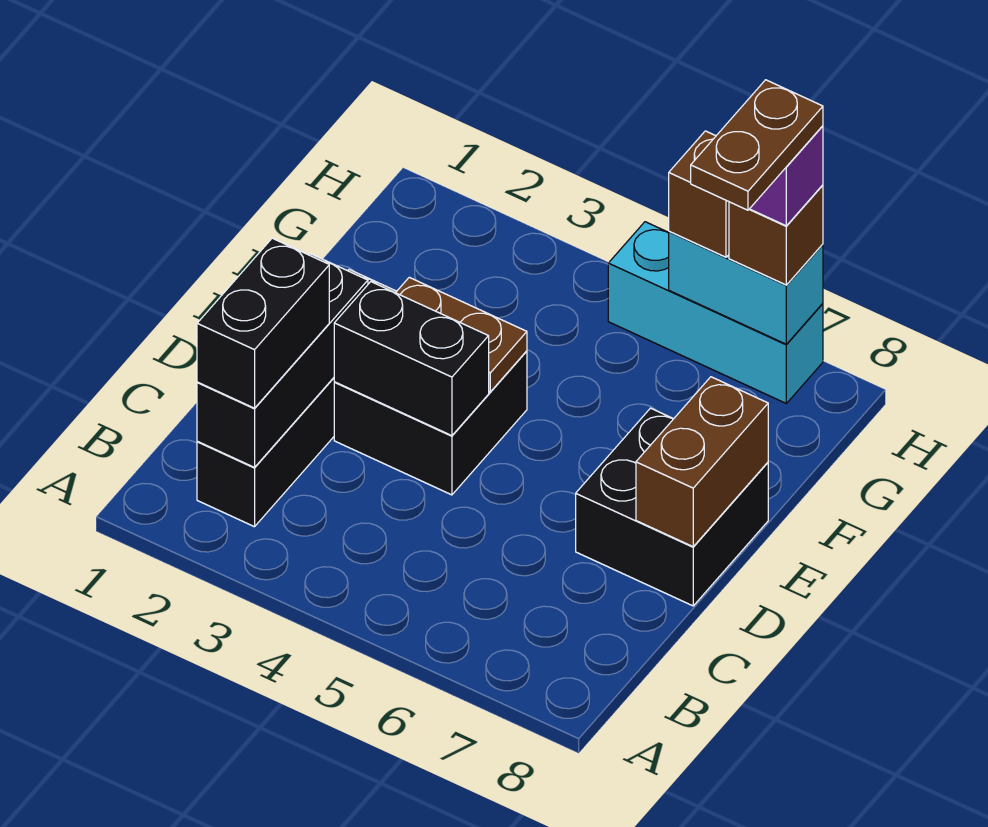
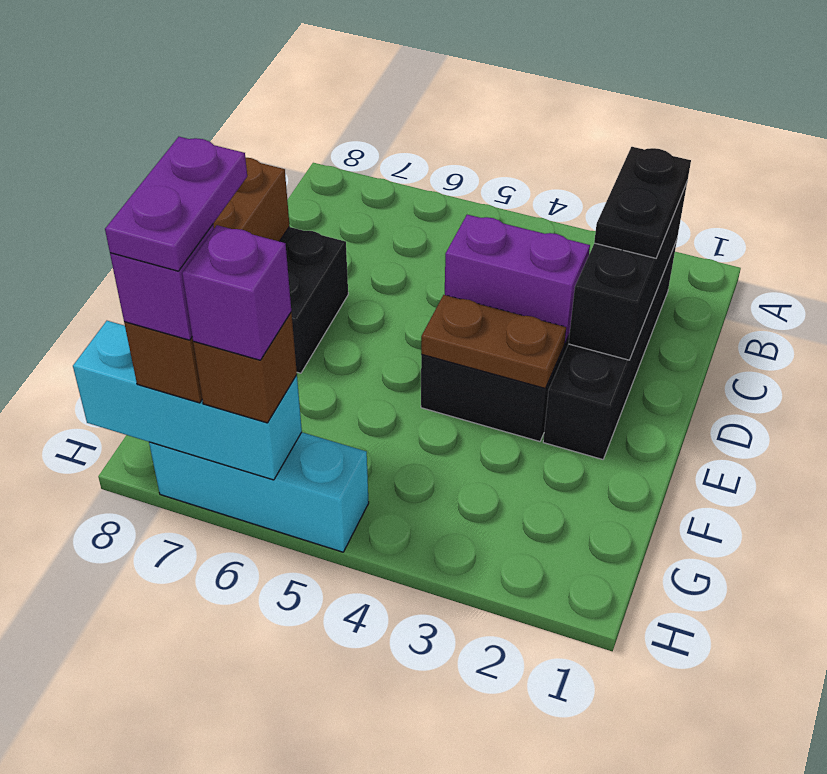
black brick B2:C2 level 3 -> black plate B2:C2 level 3
black brick D3:D4 level 2 -> purple brick D3:D4 level 2
brown plate G7:H7 level 5 -> purple plate G7:H7 level 5
cyan brick H6:H7 level 2 -> cyan brick H6:H8 level 2
none -> purple brick H6 level 4

